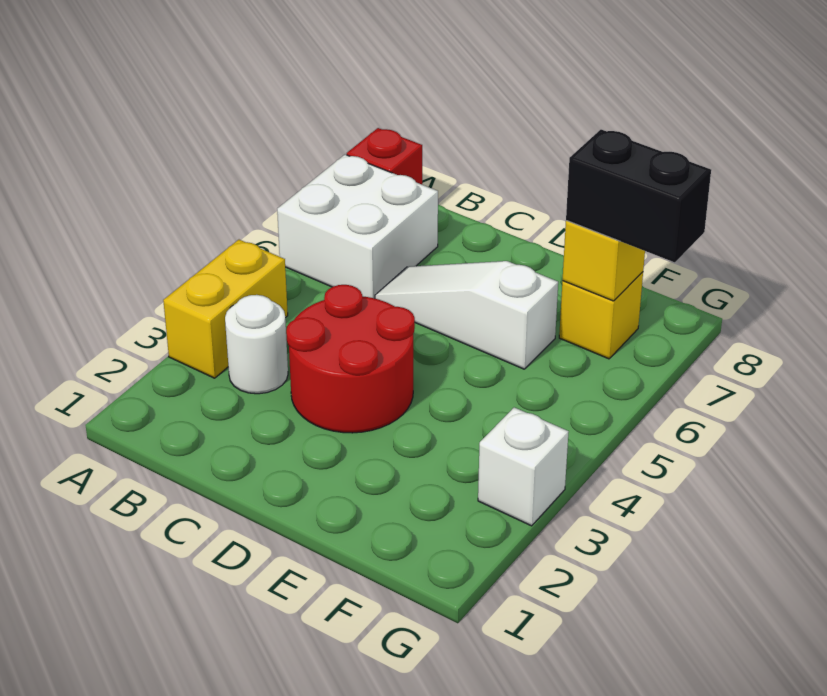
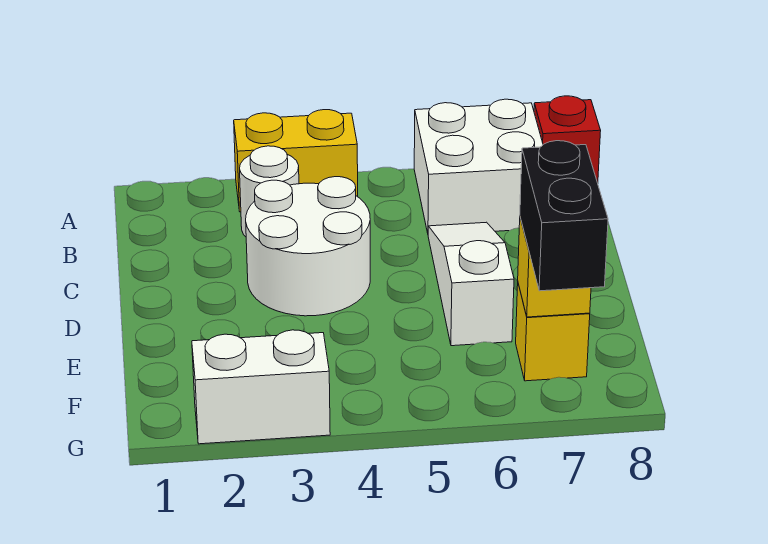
red round brick C3:D4 level 1 -> white round brick C3:D4 level 1
white brick G3 level 1 -> white brick G2:G3 level 1

